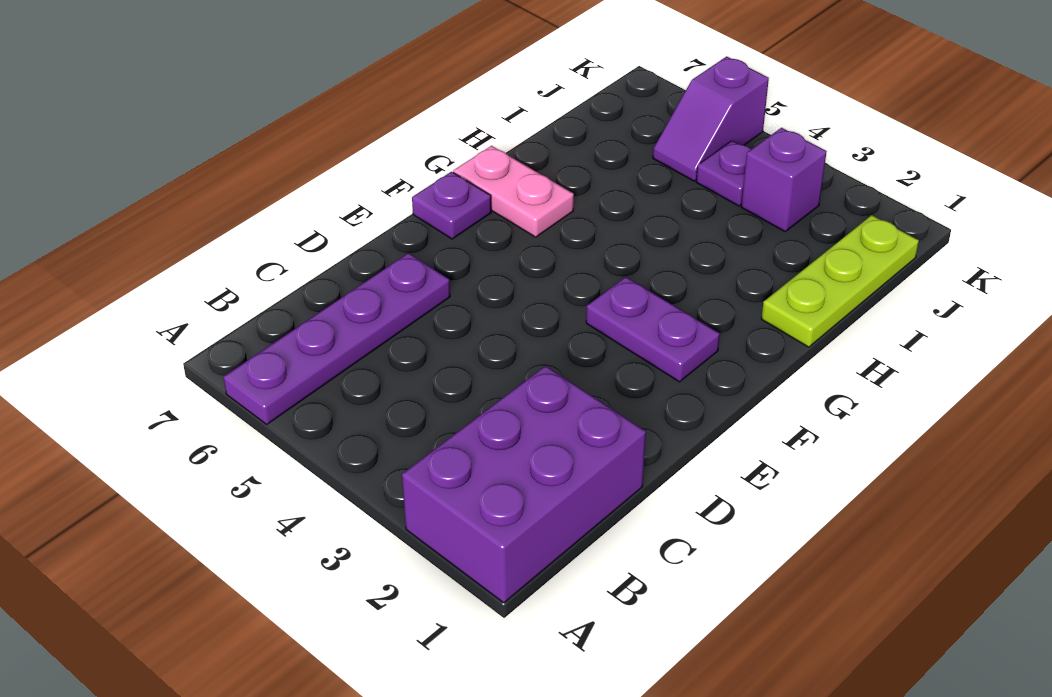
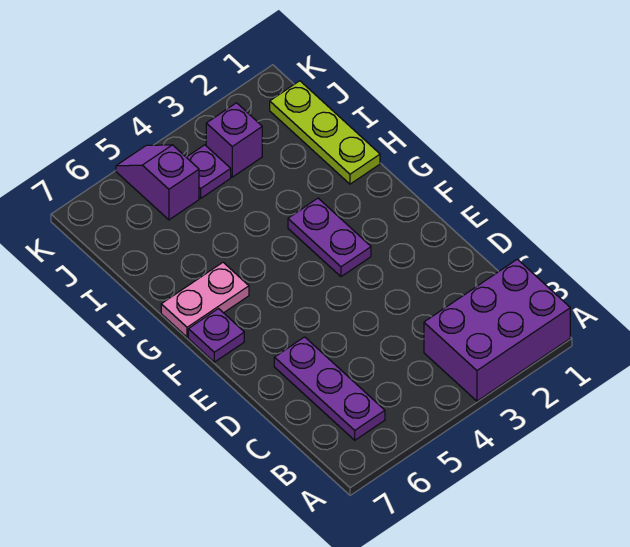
purple brick A1:C2 level 1 -> purple brick A1:B3 level 1
purple plate A6:D6 level 1 -> purple plate B6:D6 level 1
purple plate F2:F3 level 1 -> purple plate F3:G3 level 1
purple slope J5:K5 level 1 top K -> purple slope J5:K5 level 1 top J

